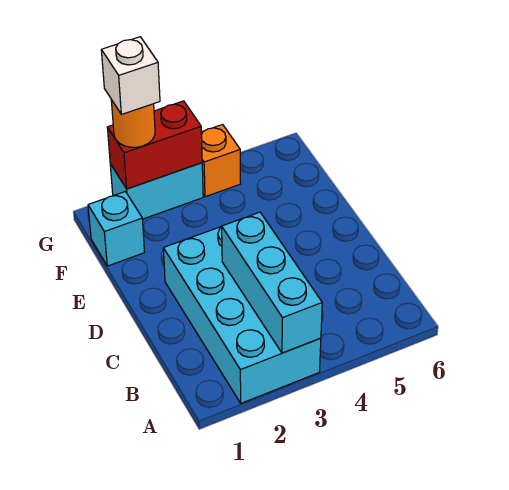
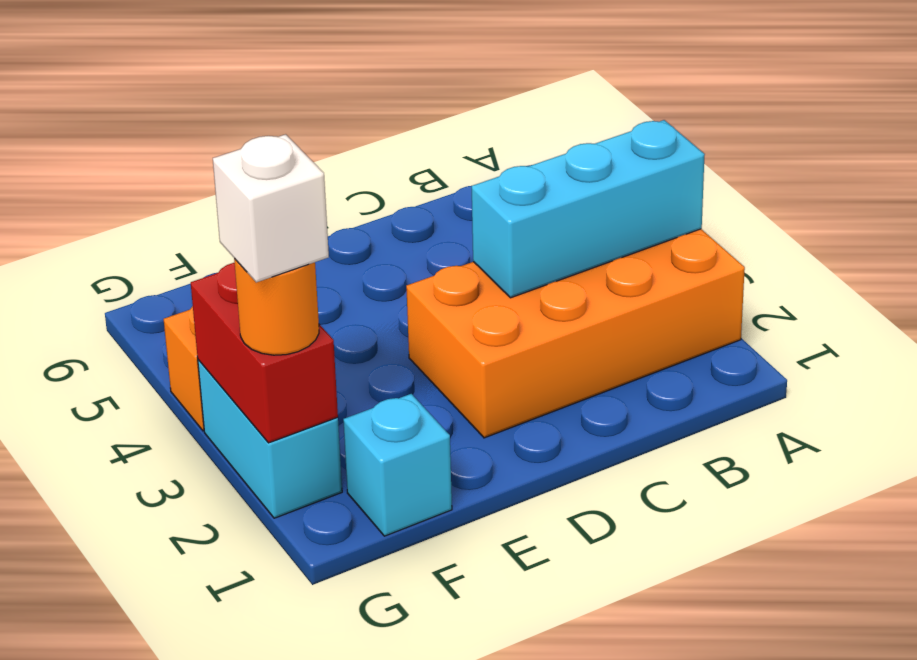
cyan brick A2:D3 level 1 -> orange brick A2:D3 level 1

